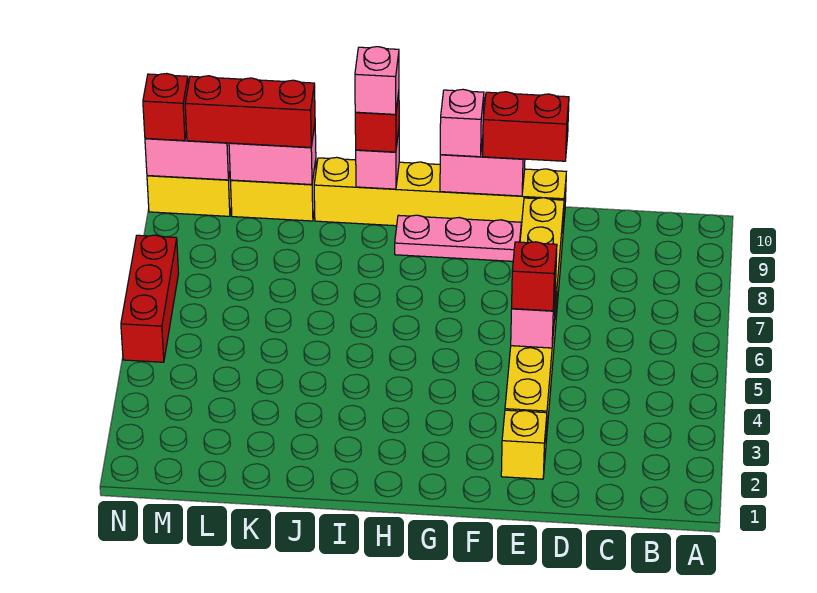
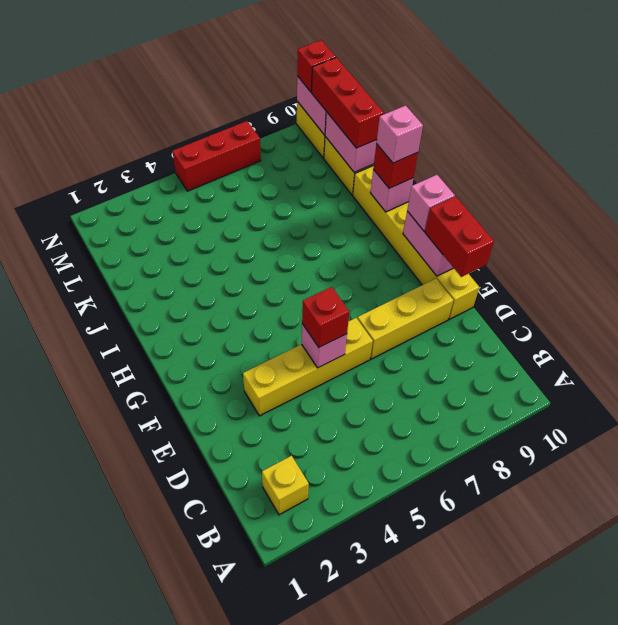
yellow brick E2 level 1 -> yellow brick B2 level 1
pink plate F9:H9 level 1 -> none

